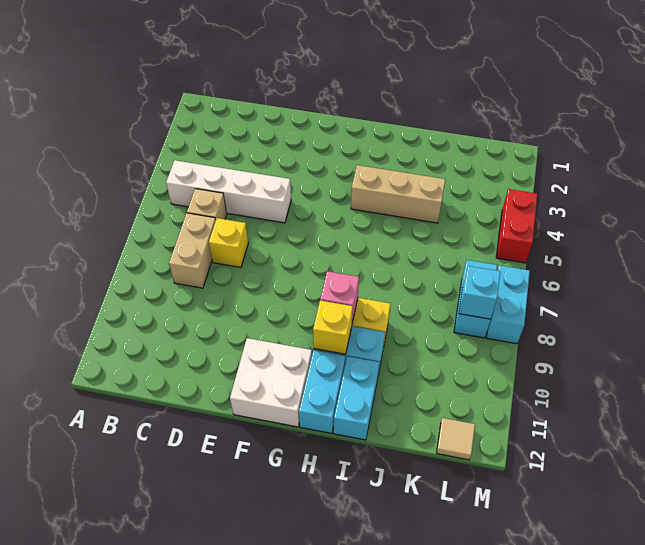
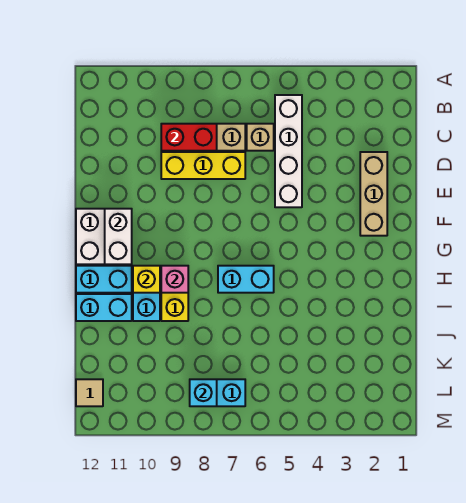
yellow brick D7 level 1 -> yellow brick D7:D9 level 1
none -> white brick F11:G11 level 2
tan brick H4:J4 level 1 -> tan brick D2:F2 level 1
red brick M4:M5 level 1 -> red brick C8:C9 level 2
cyan brick M7:M8 level 1 -> cyan brick H6:H7 level 1

